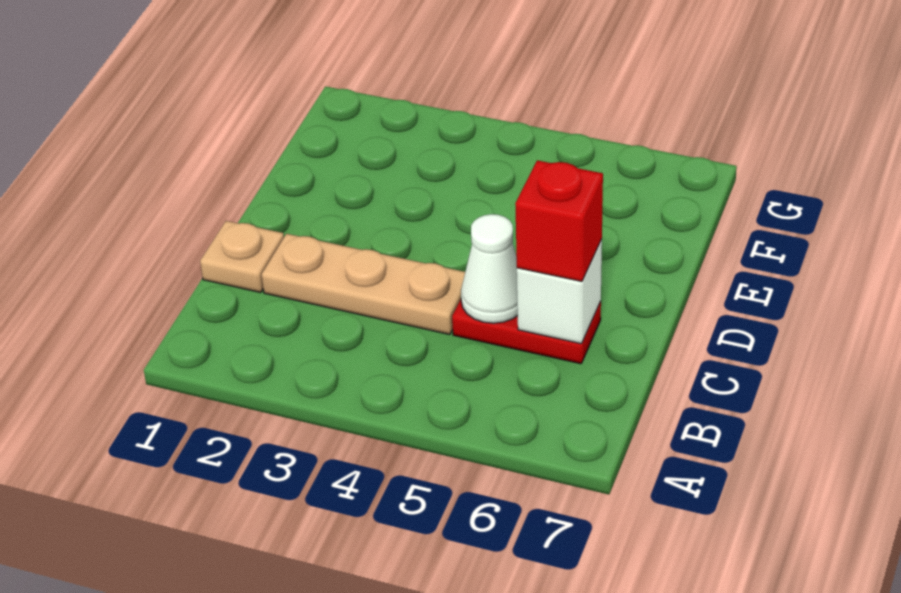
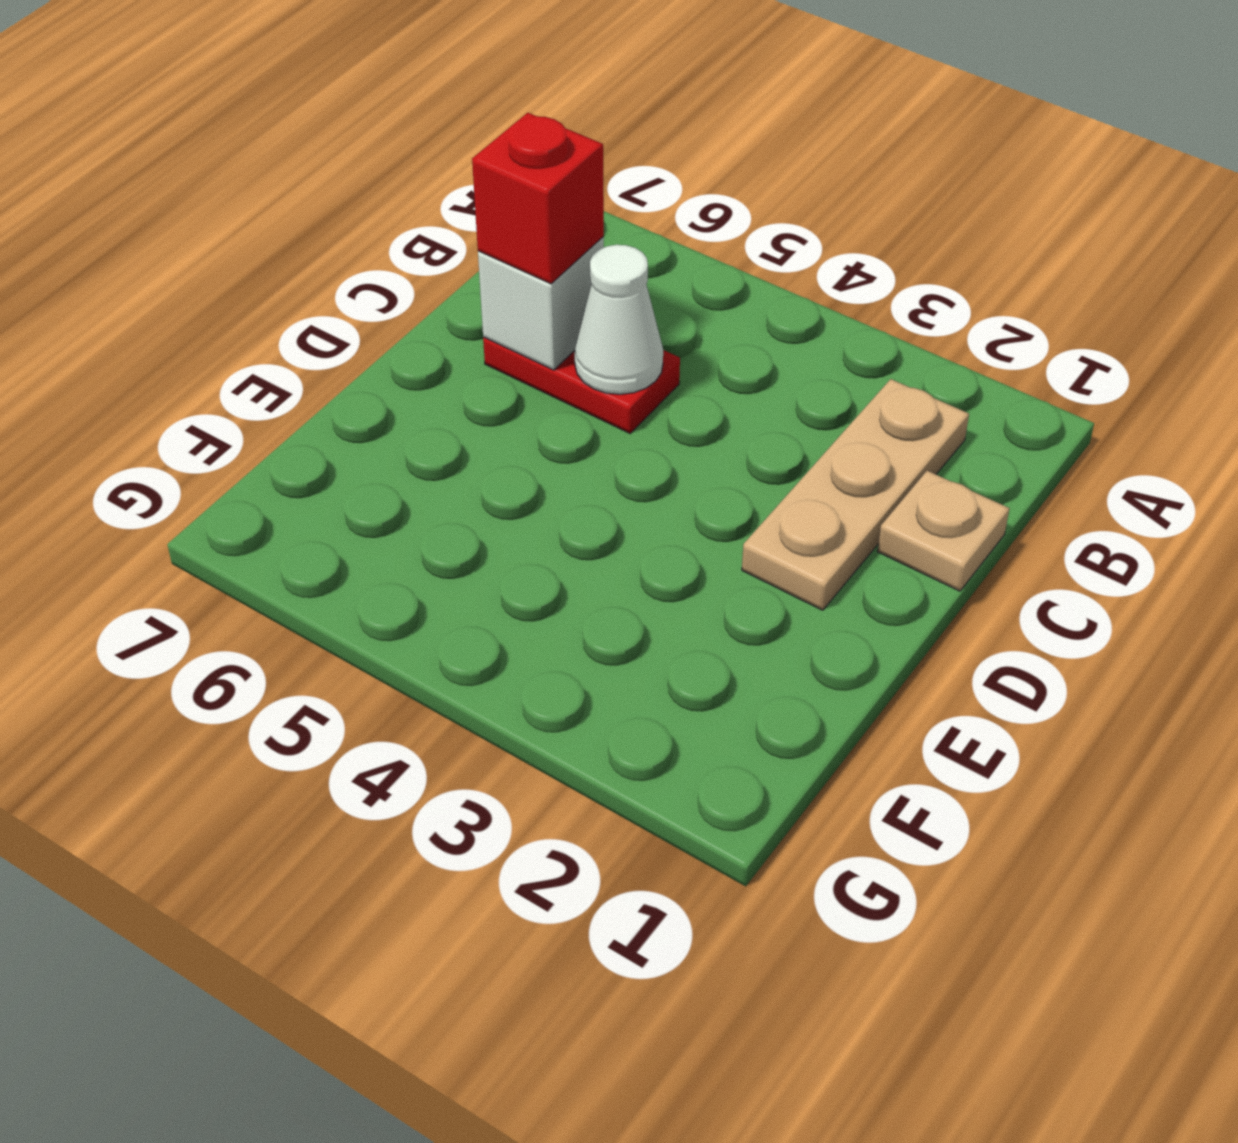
tan plate C2:C4 level 1 -> tan plate B2:D2 level 1

